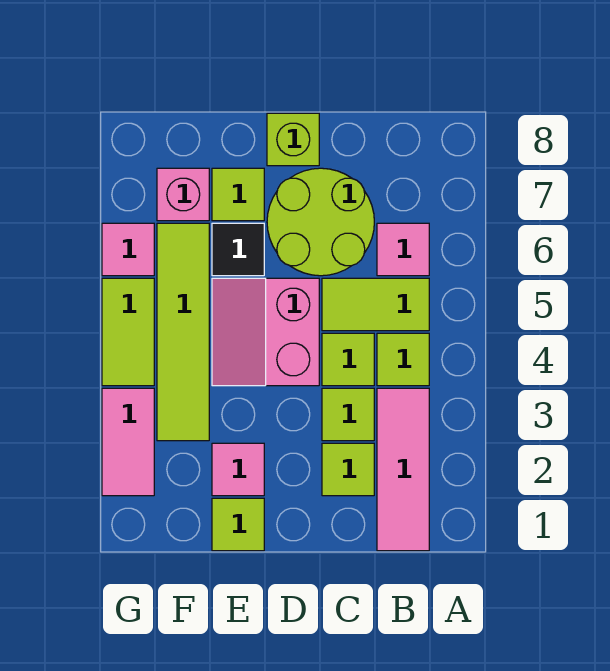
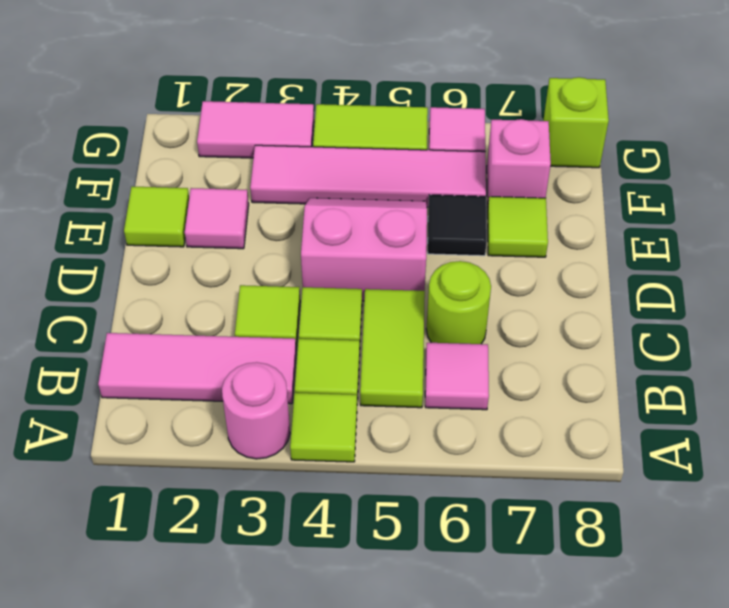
none -> pink round brick A3 level 1
lime tile C2 level 1 -> lime tile A4 level 1
lime round brick C6:D7 level 1 -> lime round brick C6 level 1
lime brick D8 level 1 -> lime brick G8 level 1
lime tile F3:F6 level 1 -> pink tile F3:F6 level 1

